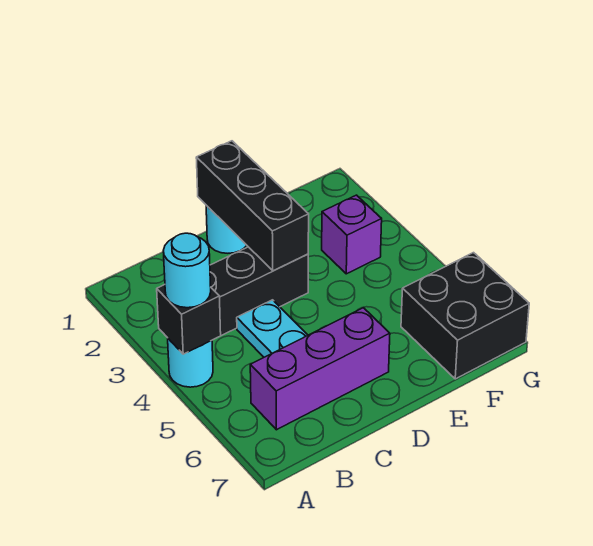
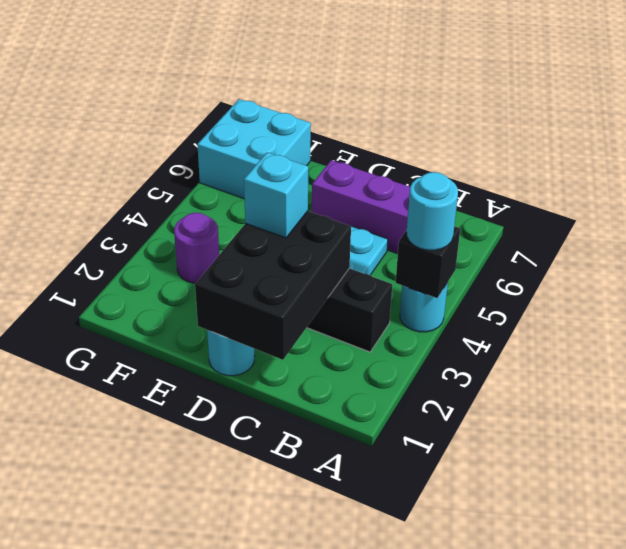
black brick D1:D3 level 2 -> black brick C1:D3 level 2
none -> cyan brick D3 level 3
purple brick F3 level 1 -> purple round brick F3 level 1
black brick F6:G7 level 1 -> cyan brick F6:G7 level 1

